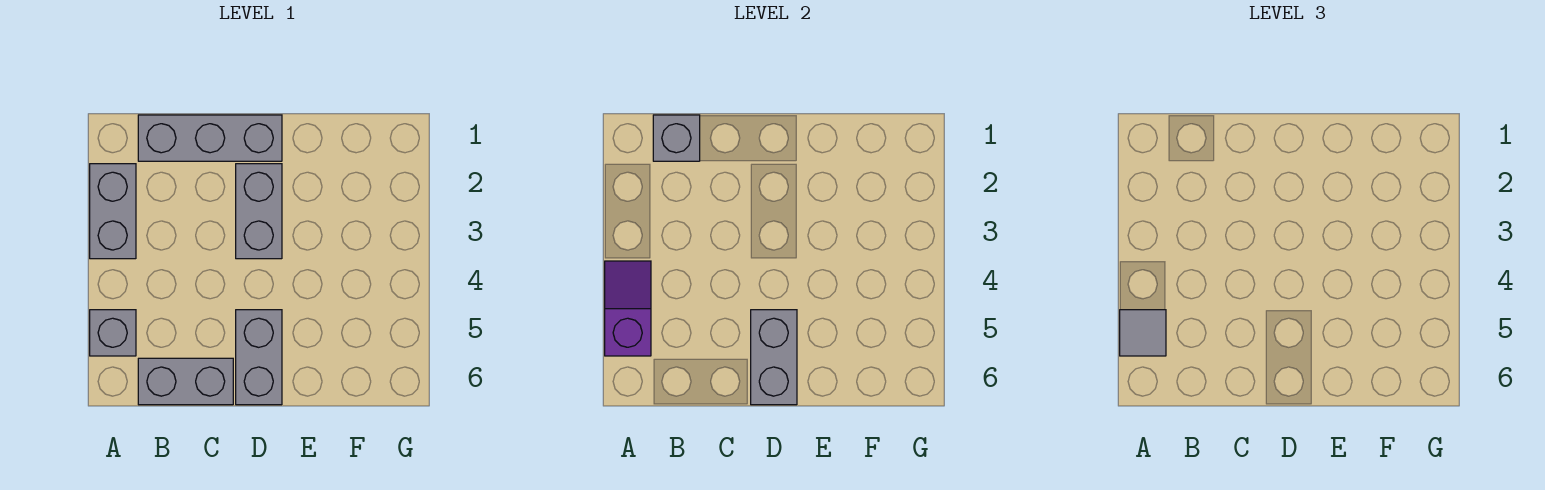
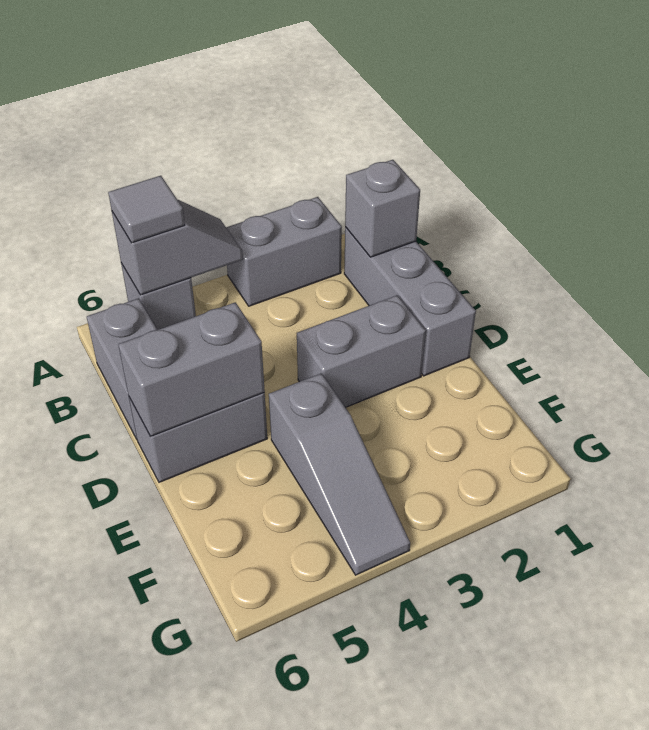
purple slope A4:A5 level 2 top 5 -> grey slope A4:A5 level 2 top 5
none -> grey slope E4:G4 level 1 top E

